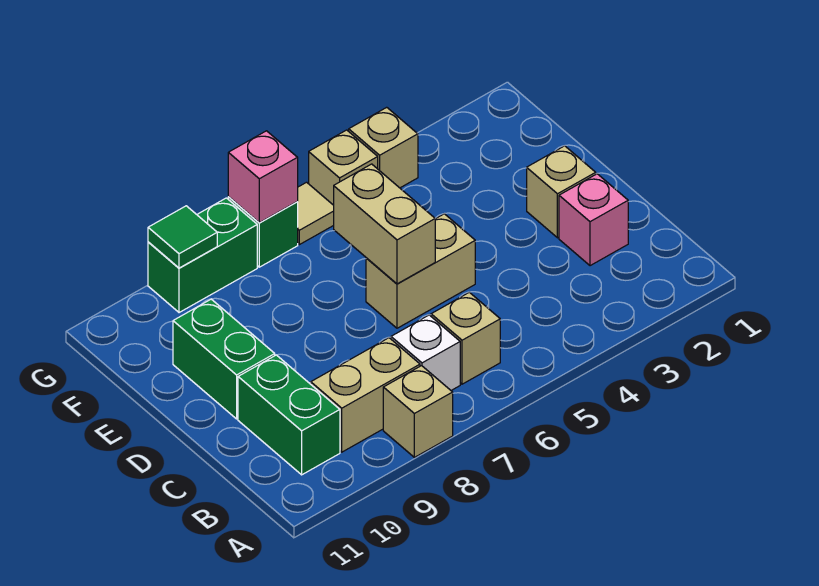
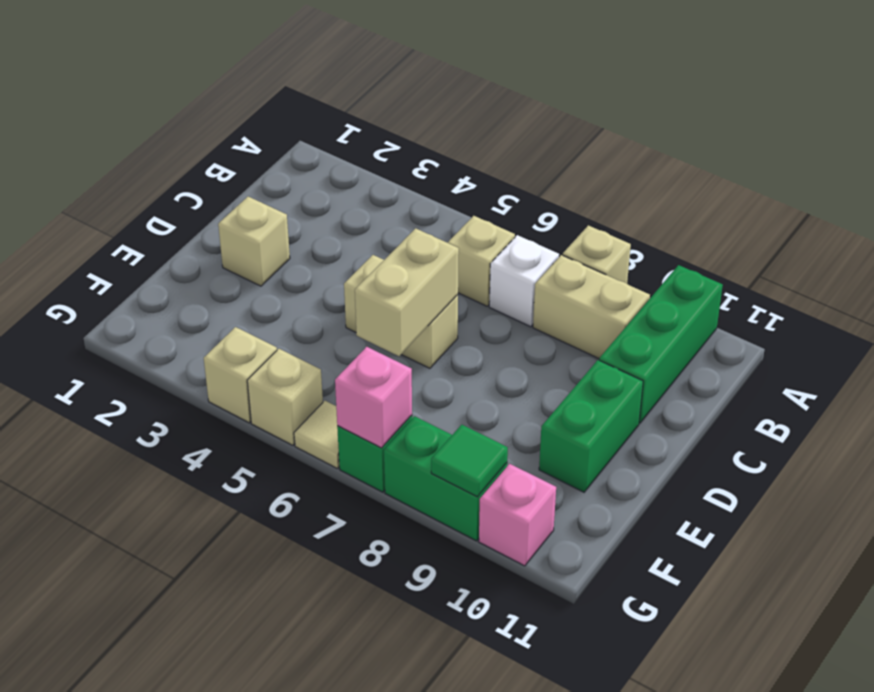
green brick B10:C10 level 1 -> green brick A10:C10 level 1
pink brick C2 level 1 -> pink brick G10 level 1

